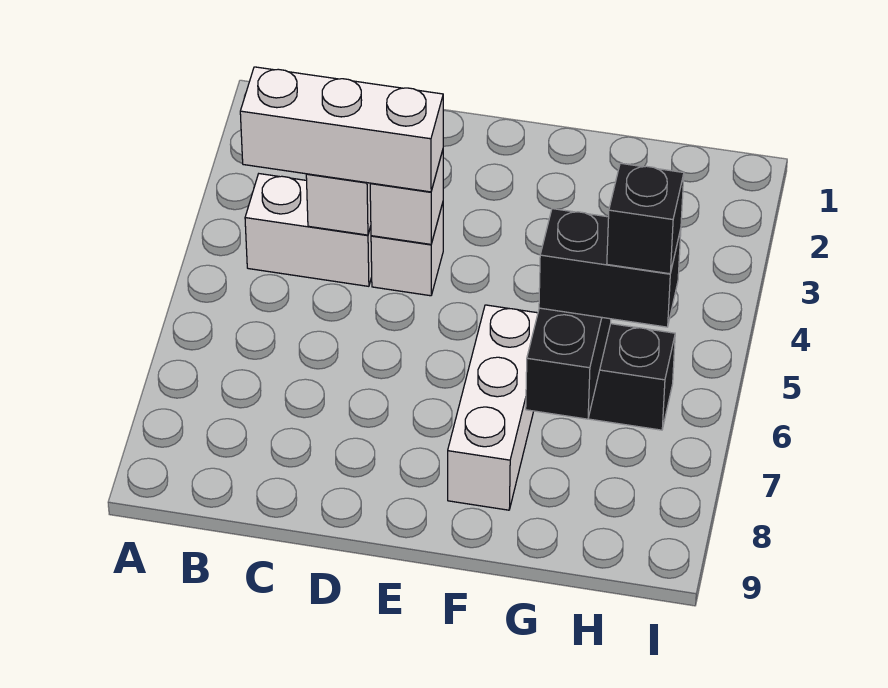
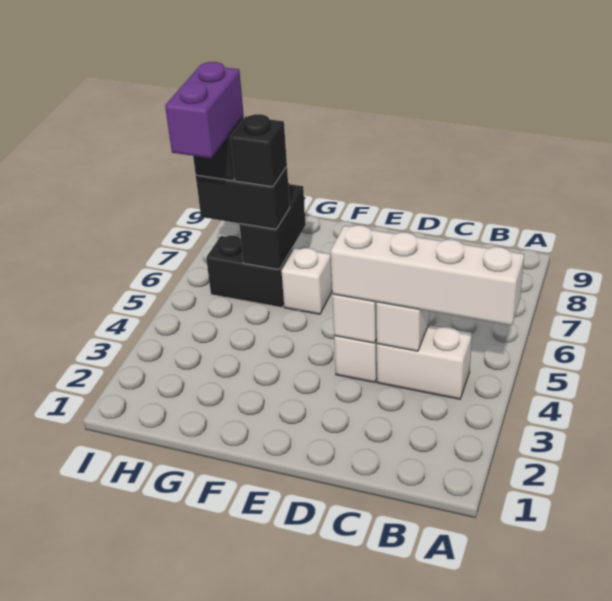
white brick B4:D4 level 3 -> white brick A4:D4 level 3
white brick F6:F8 level 1 -> white brick F6 level 1
none -> black brick G6 level 4
none -> purple brick H5:H6 level 5

